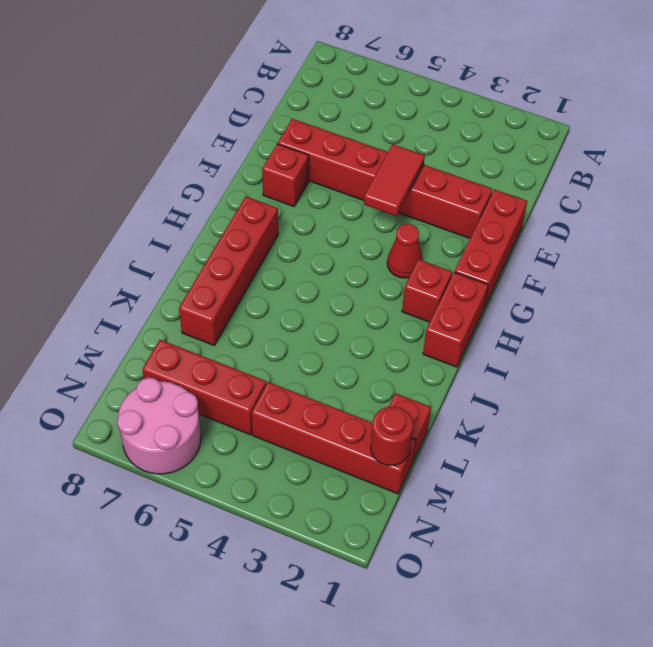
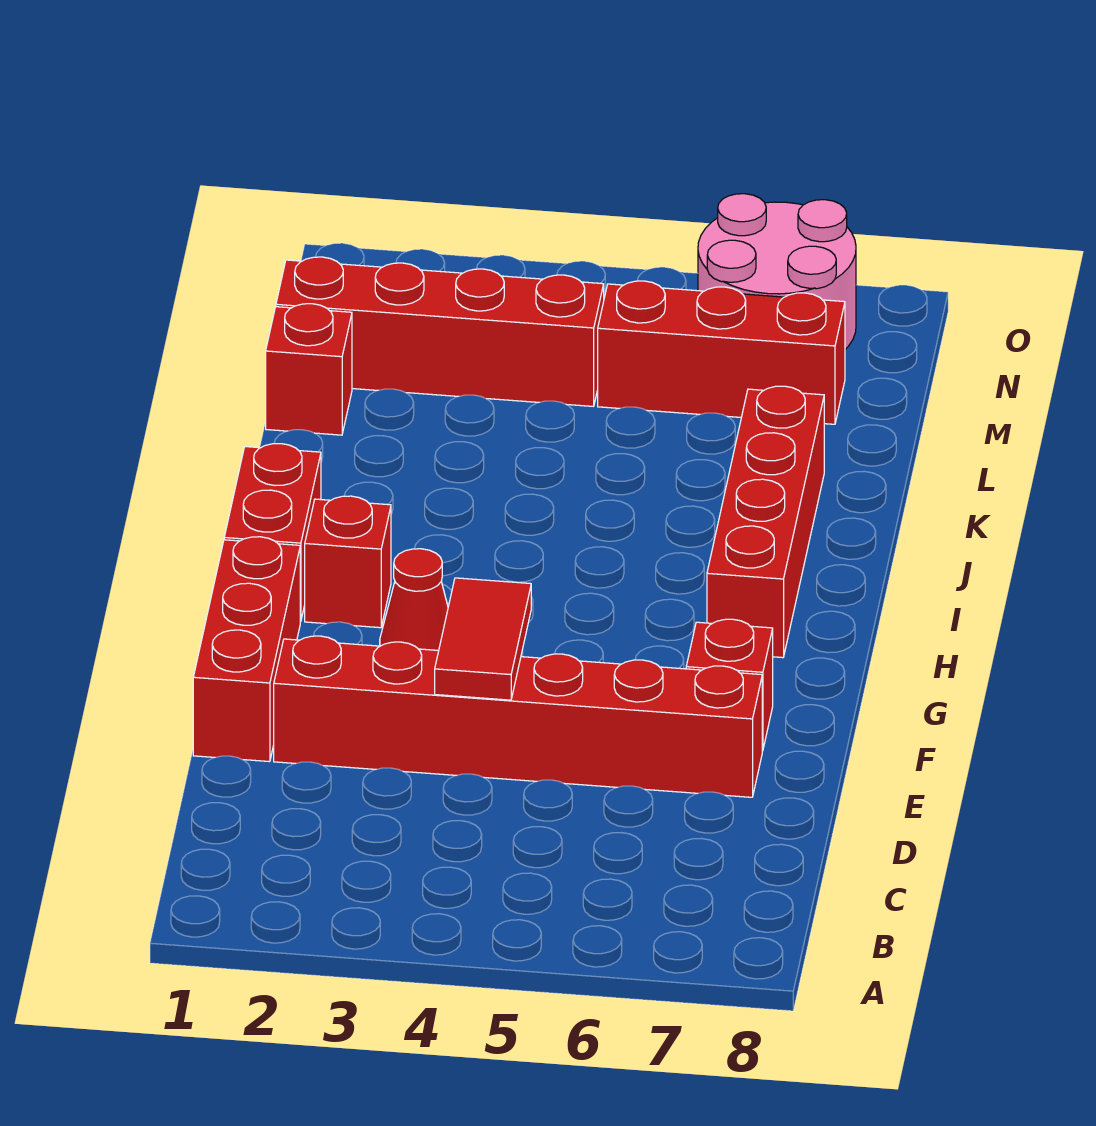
red round brick M1 level 2 -> none

